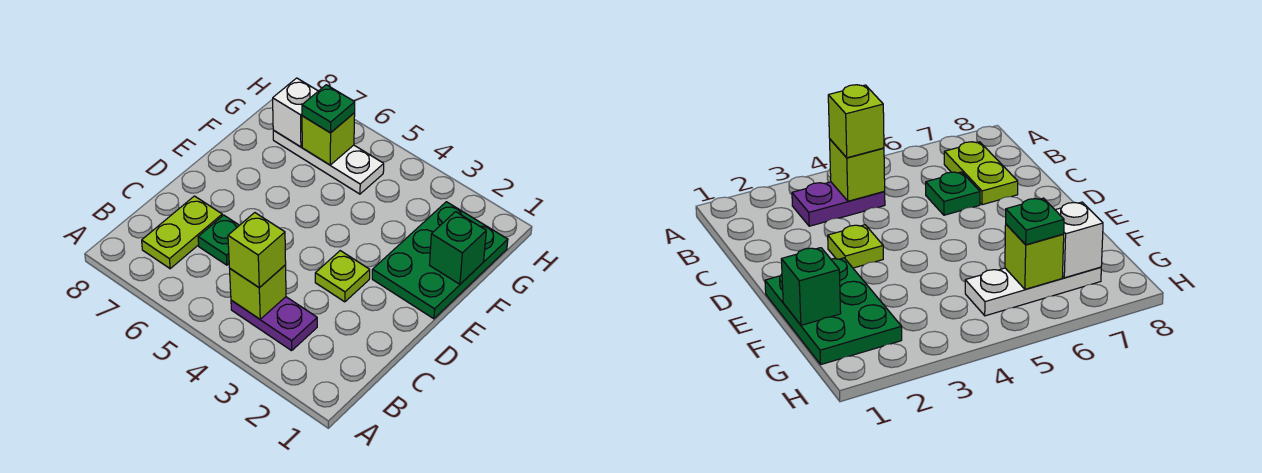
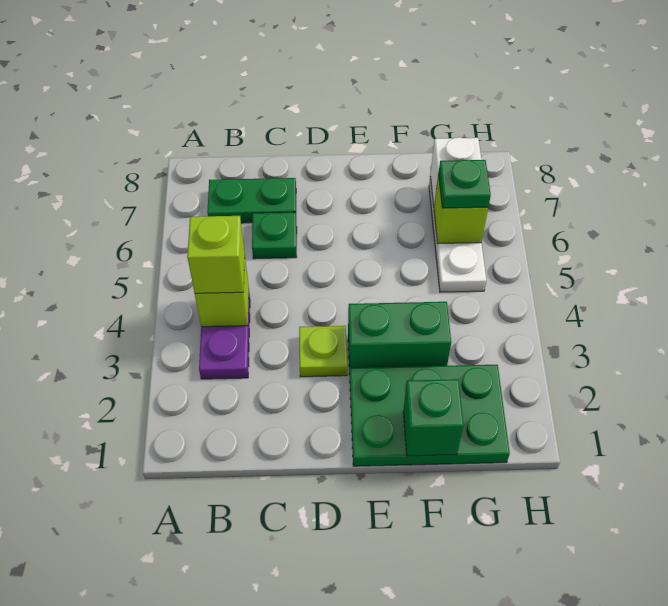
lime plate B7:C7 level 1 -> green plate B7:C7 level 1
none -> green brick E3:F3 level 1

